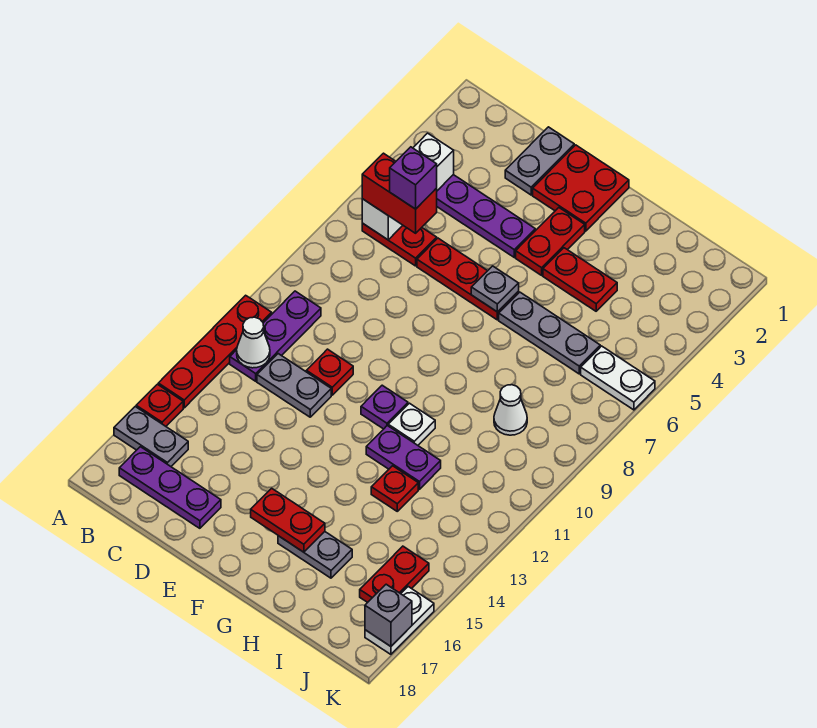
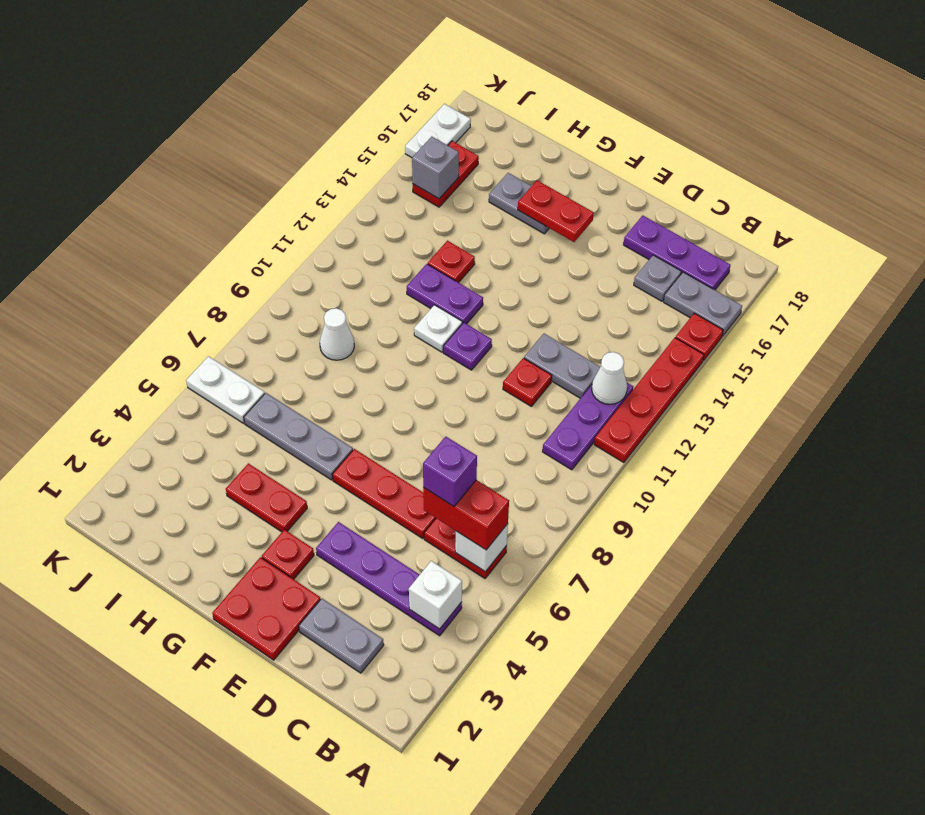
grey plate D1:D2 level 1 -> grey plate C2:D2 level 1
red plate F3:F4 level 1 -> red plate F3 level 1
grey plate F6 level 2 -> grey plate C16 level 1
grey brick K17 level 2 -> grey brick J15 level 2

